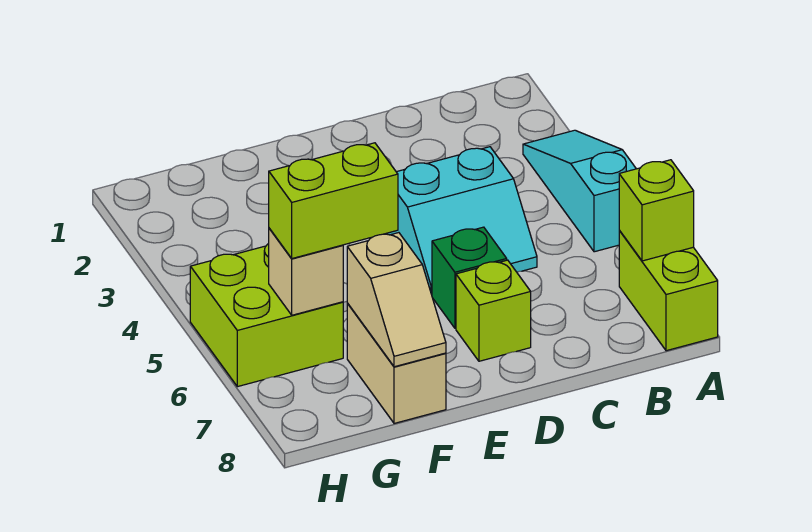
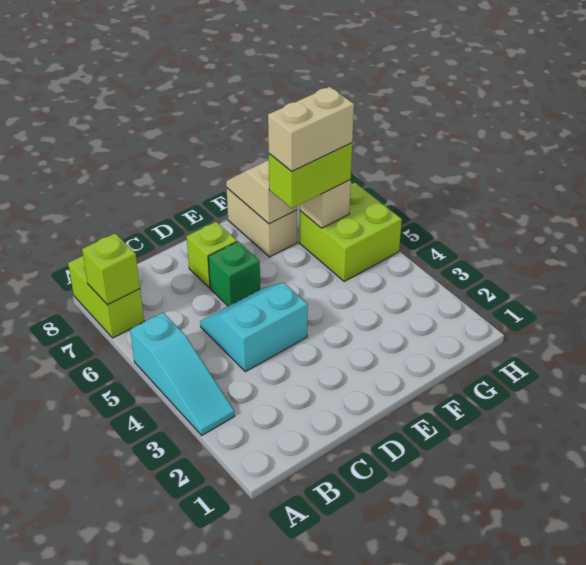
none -> tan brick F6:G6 level 4

